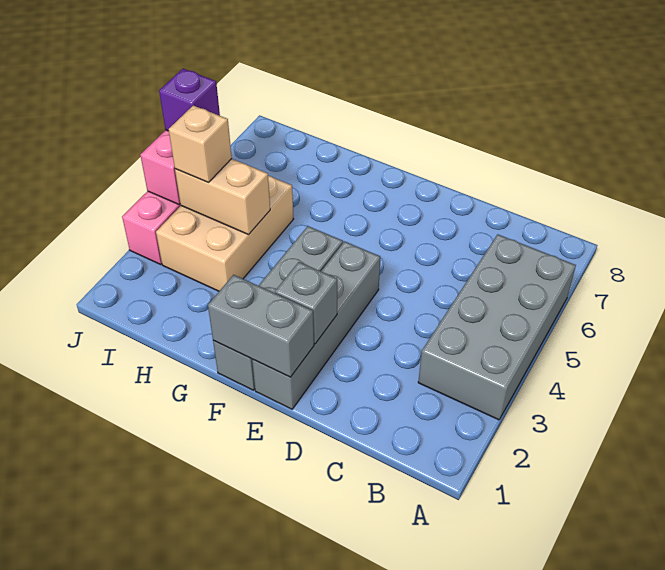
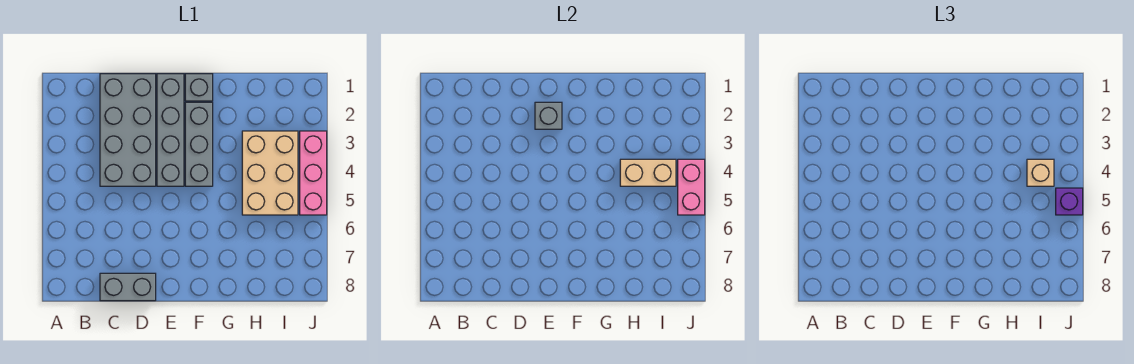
grey brick A3:B6 level 1 -> grey brick C1:D4 level 1
grey brick E1:F1 level 2 -> grey brick C8:D8 level 1

